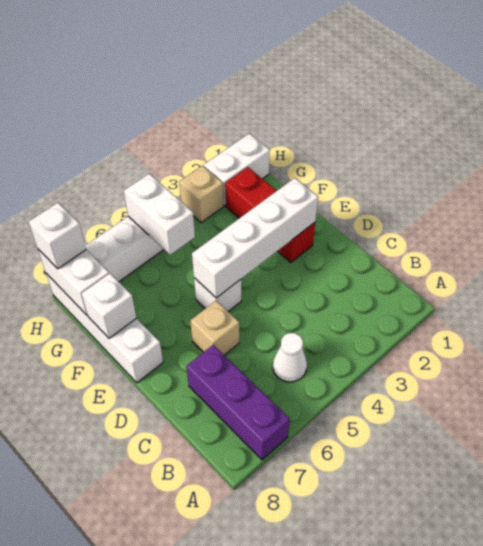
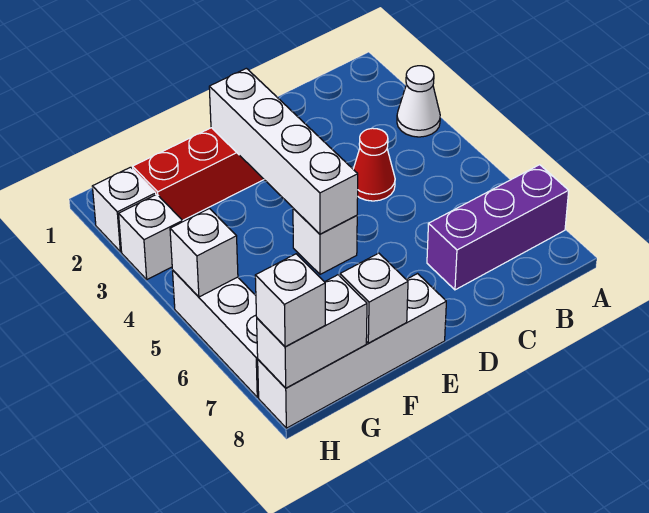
white cone B5 level 1 -> white cone A3 level 1
none -> red cone C4 level 1
tan brick D6 level 1 -> none
white brick G5:H5 level 2 -> white brick H5 level 2
white brick H1:H2 level 1 -> white brick H2 level 1
tan brick H3 level 1 -> white brick H3 level 1

